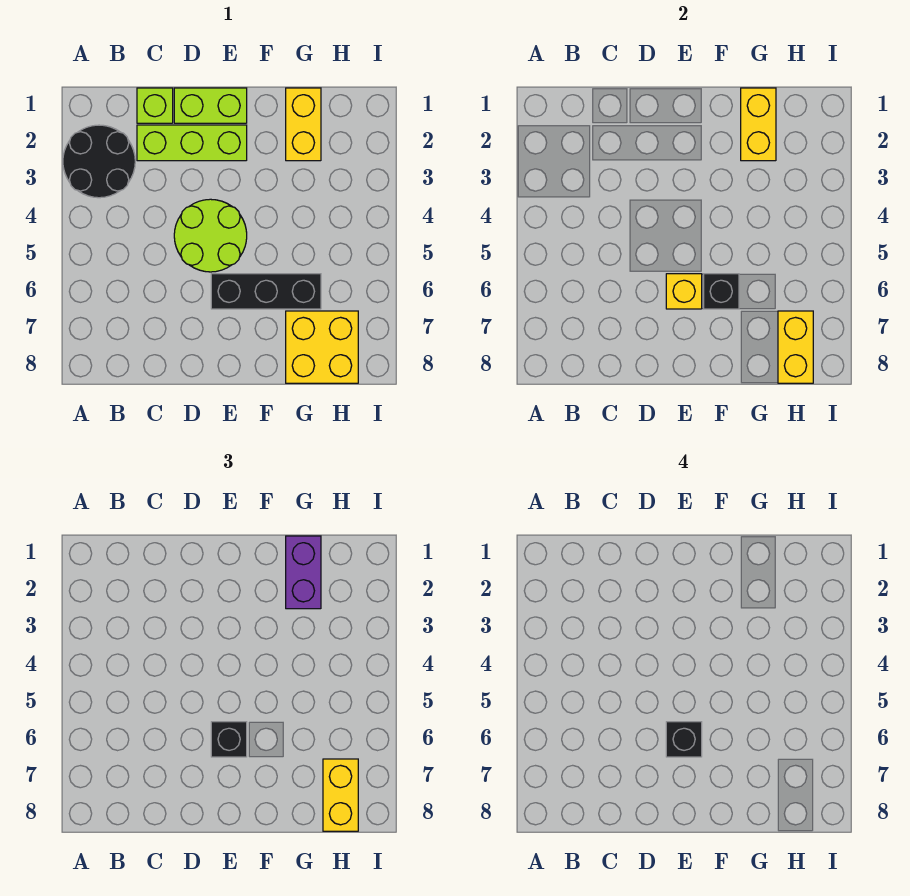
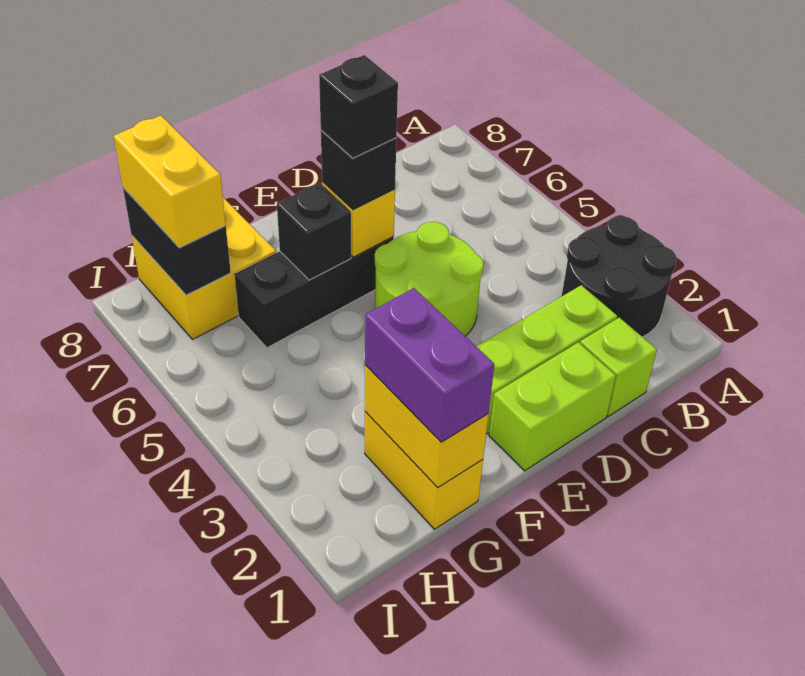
yellow brick H7:H8 level 2 -> black brick H7:H8 level 2

